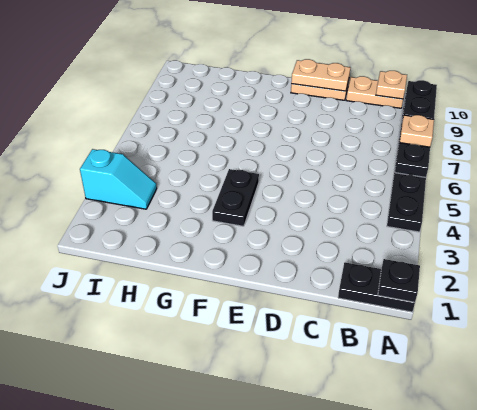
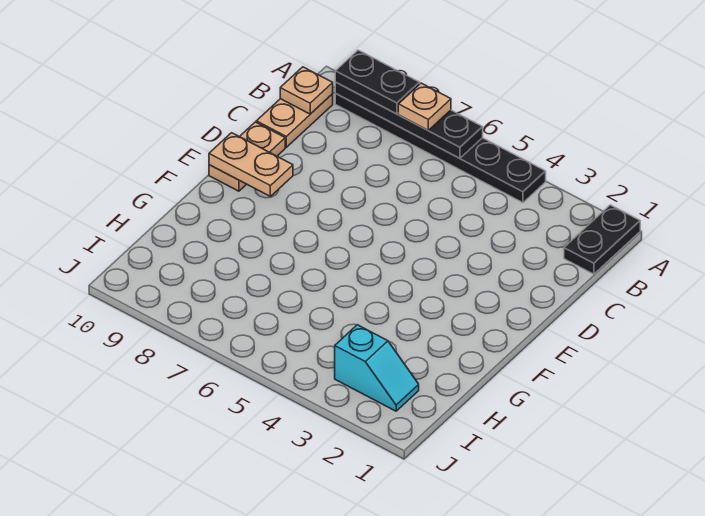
black plate A1 level 2 -> none
tan plate D10:E10 level 2 -> tan plate E9:E10 level 2
black plate F3:F4 level 1 -> none
cyan slope I3:J3 level 1 top J -> cyan slope I2:I3 level 1 top 3

